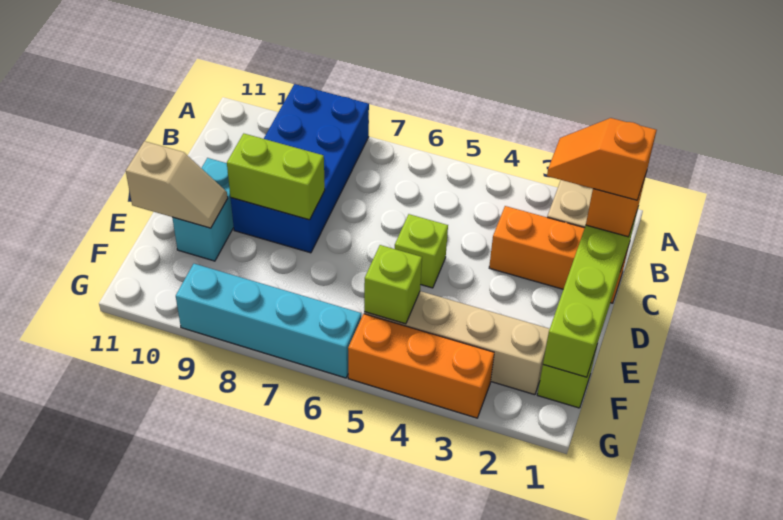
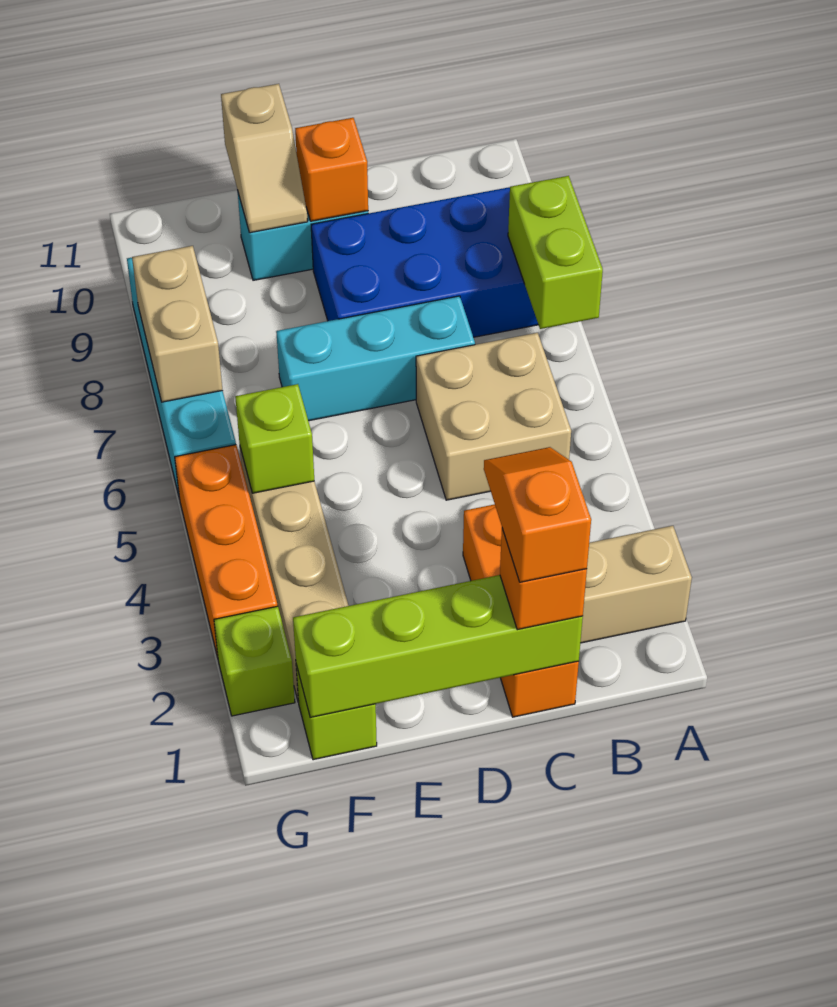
none -> tan brick B5:C6 level 1
none -> cyan brick C7:E7 level 1
lime brick D5 level 1 -> lime brick G2 level 1
lime brick D8:D9 level 2 -> lime brick A7:A8 level 2
none -> orange brick D10 level 2
none -> tan brick G7:G8 level 2

